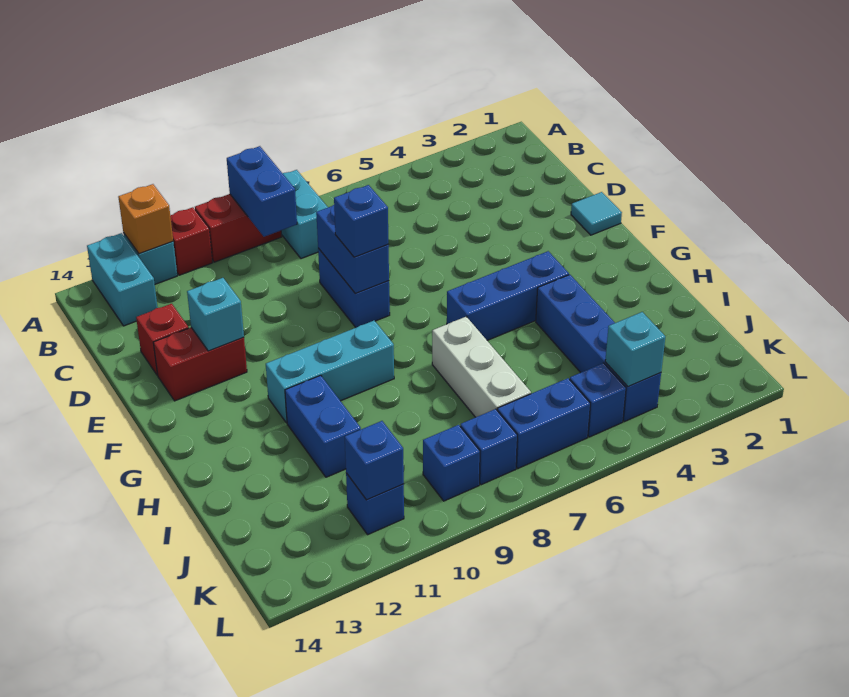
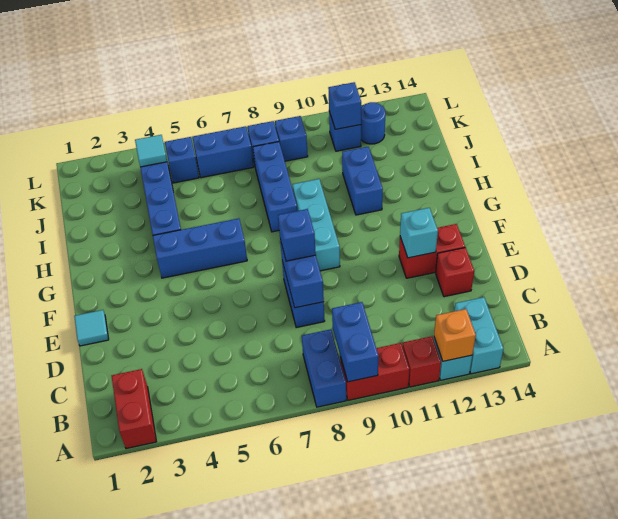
none -> red brick A2:B2 level 1
cyan brick A8:B8 level 1 -> blue brick A8:B8 level 1
cyan brick G9:G11 level 1 -> cyan brick F9:H9 level 1
white brick H7:J7 level 1 -> none
none -> blue brick H8:J8 level 1
cyan brick K4 level 2 -> cyan tile K4 level 2
none -> blue round brick K12 level 1

